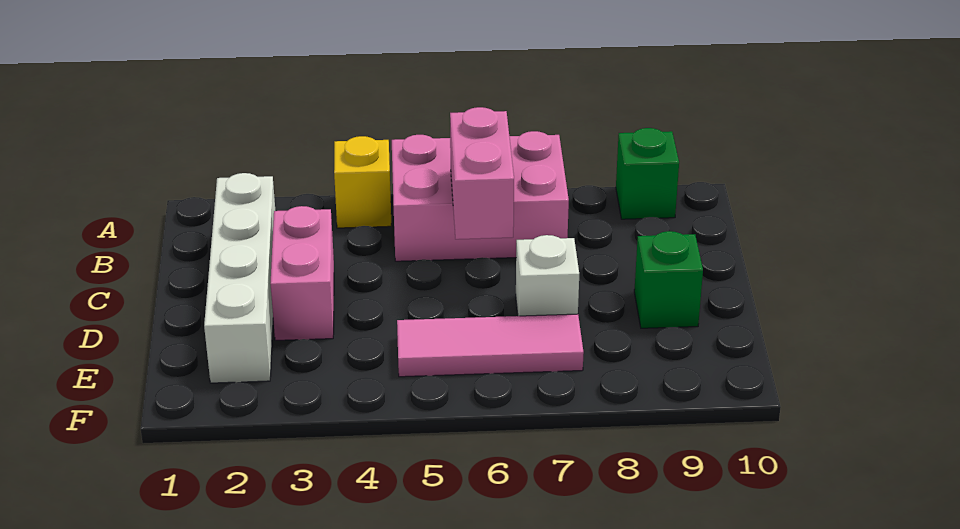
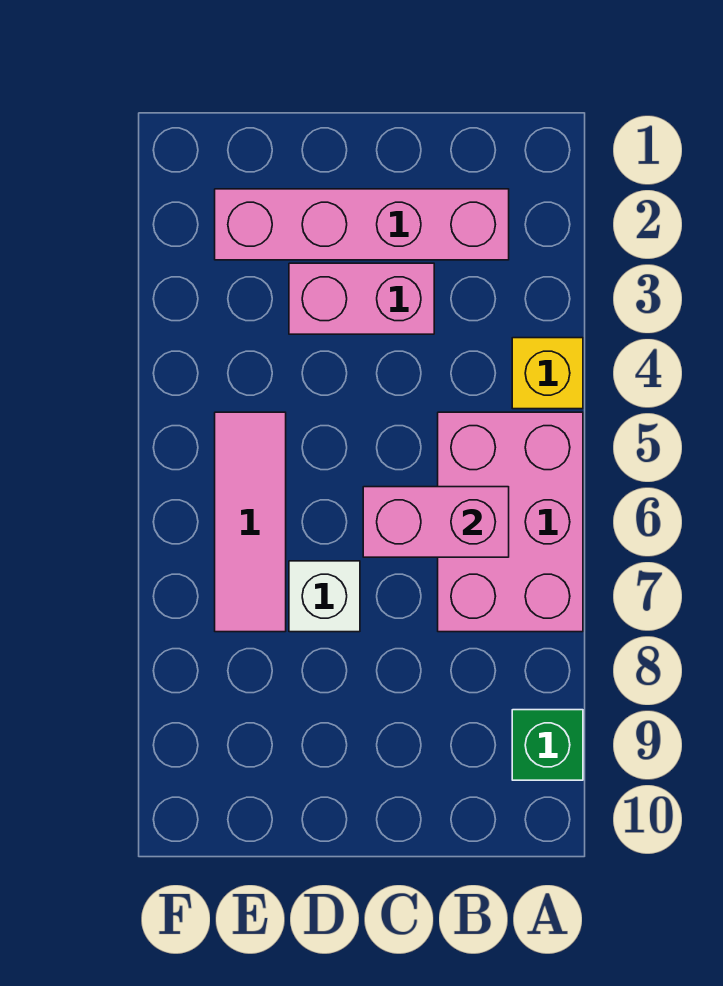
white brick B2:E2 level 1 -> pink brick B2:E2 level 1
green brick D9 level 1 -> none

